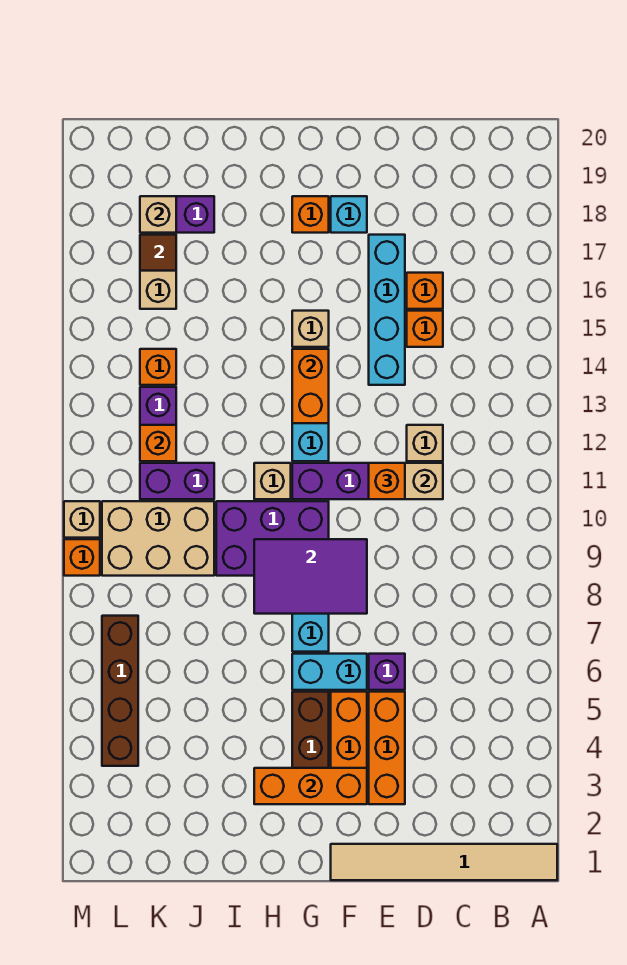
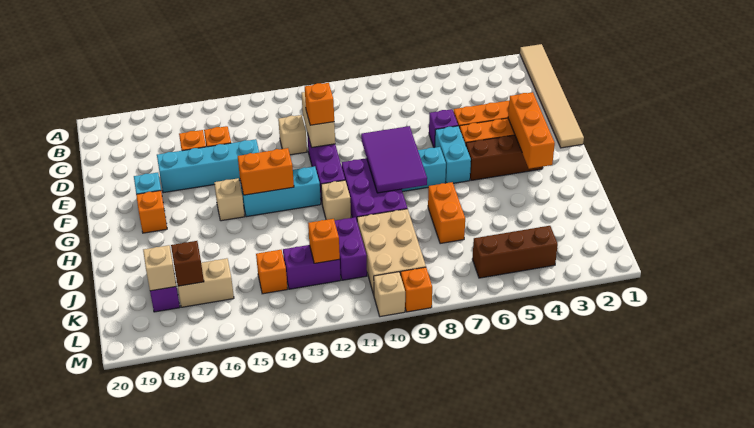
none -> orange brick I7:J7 level 1
brown tile K17 level 2 -> brown brick K17 level 2
brown brick L4:L7 level 1 -> brown brick L4:L6 level 1

